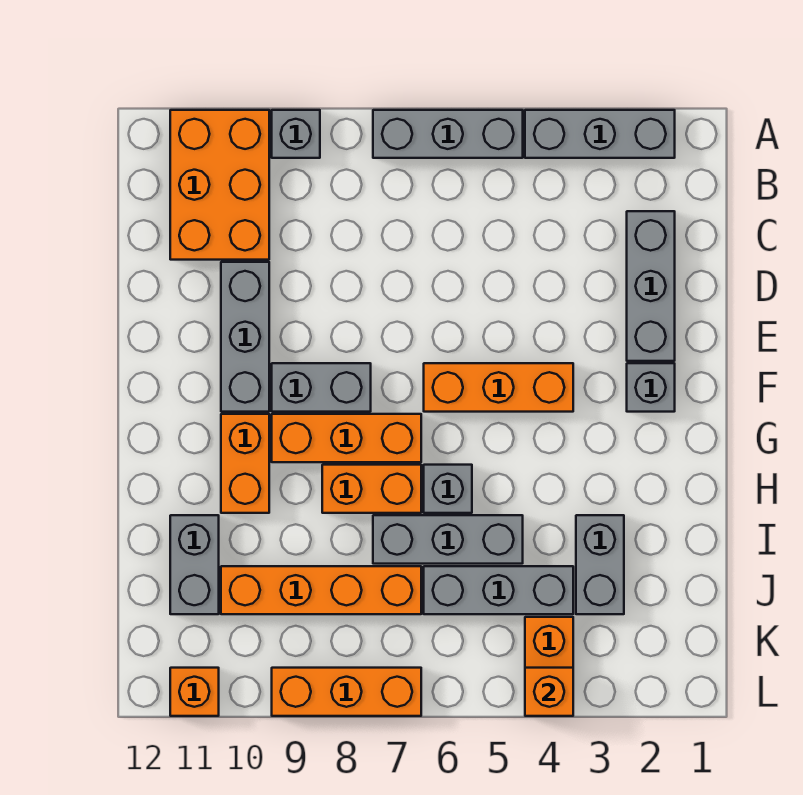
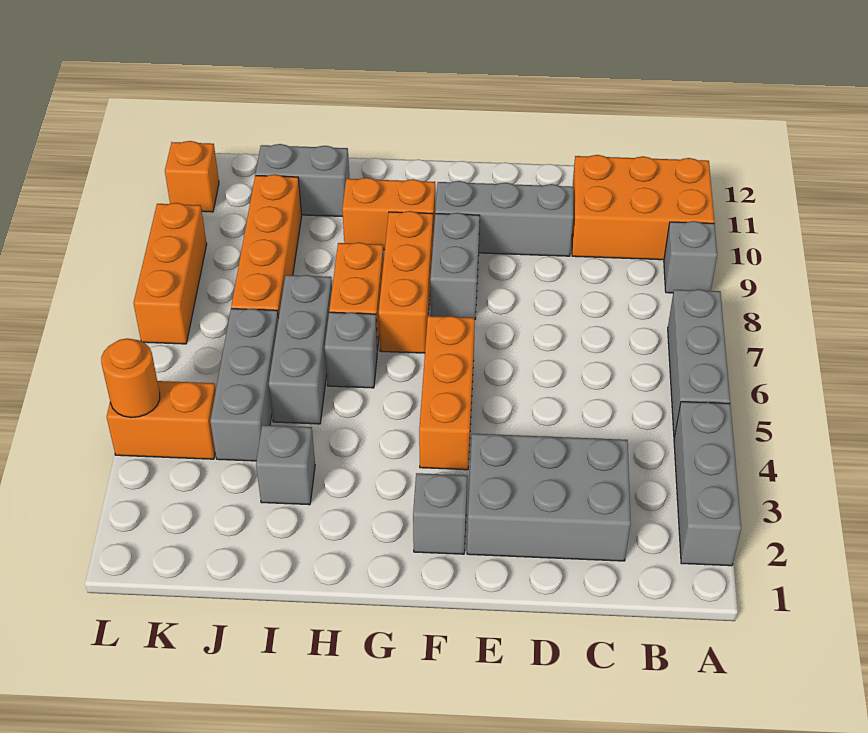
grey brick C2:E2 level 1 -> grey brick C2:E3 level 1
grey brick I3:J3 level 1 -> grey brick I3 level 1
orange brick L4 level 2 -> orange round brick L4 level 2

